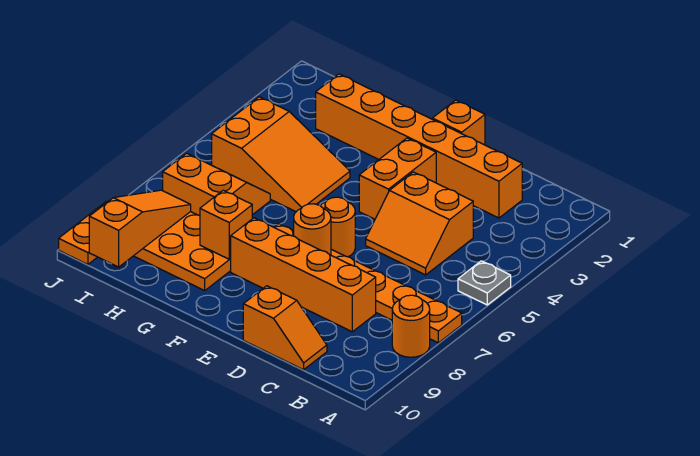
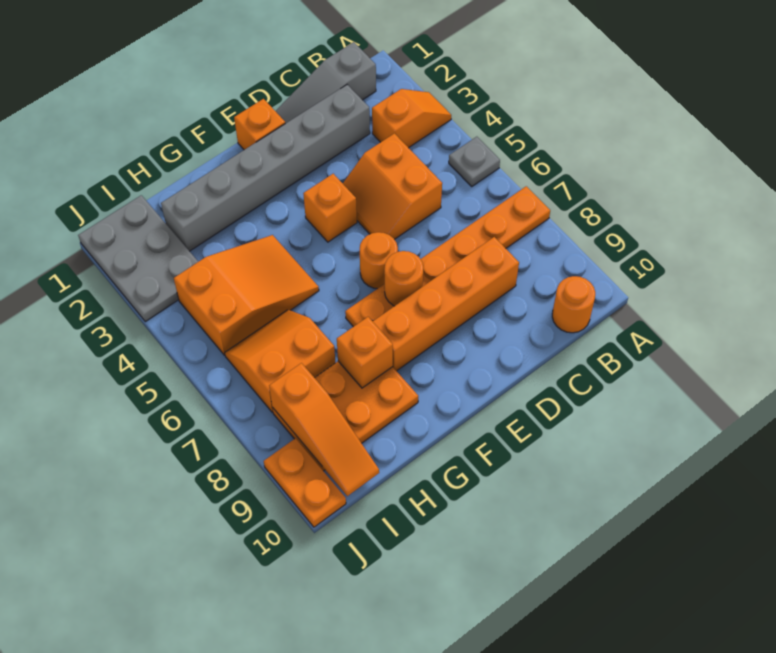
orange round brick A8 level 1 -> orange round brick B10 level 1
none -> grey slope B1:D1 level 1 top B
orange brick C2:H2 level 1 -> grey brick C2:H2 level 1
orange slope C4:D5 level 1 top 4 -> orange slope C4:D5 level 1 top C
orange slope C10:D10 level 1 top D -> orange slope A3:B3 level 1 top B
orange brick E3:E4 level 1 -> orange brick E4 level 1
none -> grey plate I1:J3 level 1
orange slope I8:I10 level 2 top 10 -> orange slope I8:I10 level 2 top 8

